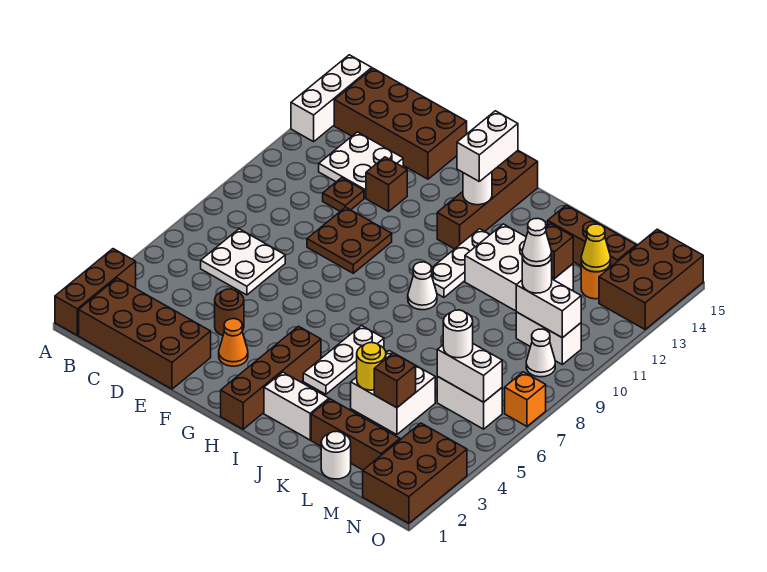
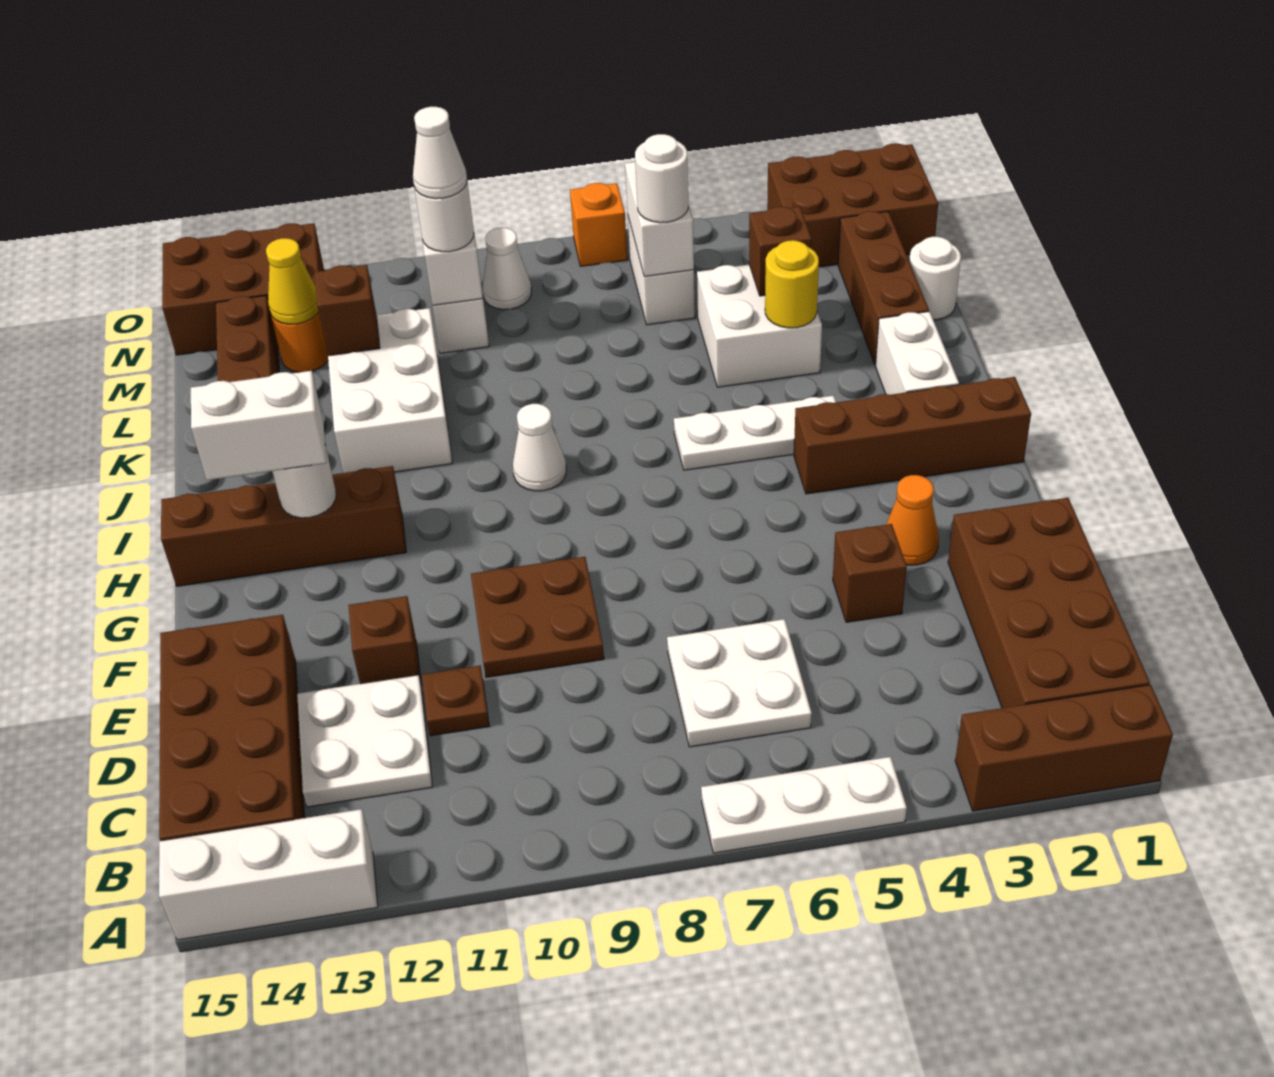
brown round brick E4 level 1 -> brown brick E4 level 1
white plate I10:I12 level 1 -> white plate A5:A7 level 1

